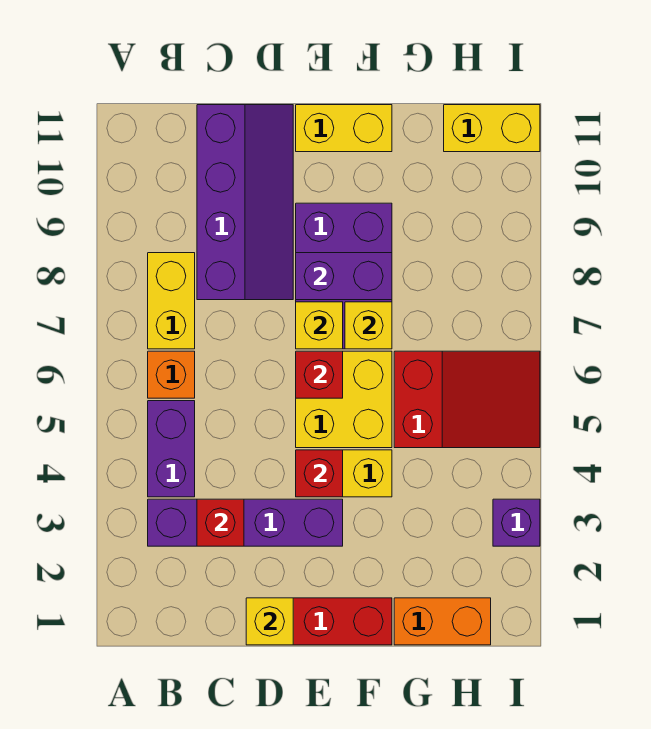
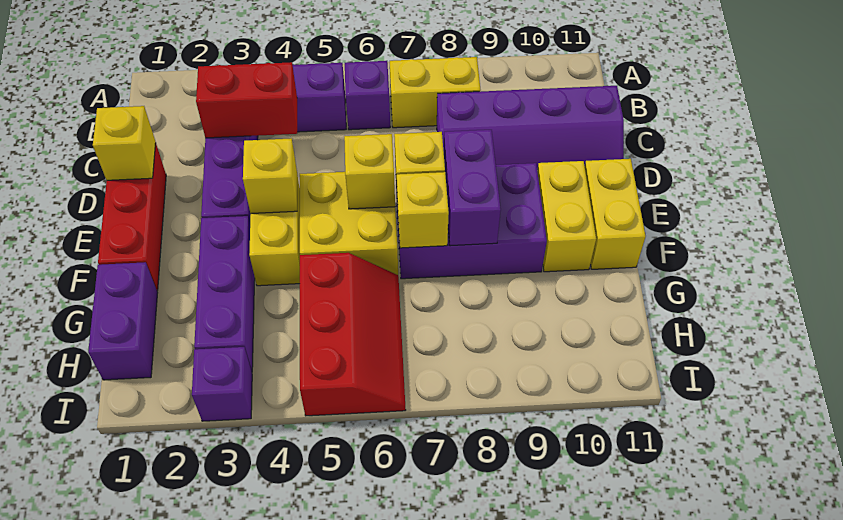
orange brick B6 level 1 -> purple brick B6 level 1
red brick C3 level 2 -> red brick C3:C4 level 2
red brick E4 level 2 -> yellow brick E4 level 2
red brick E6 level 2 -> yellow brick E6 level 2
none -> purple brick F3:H3 level 1
orange brick G1:H1 level 1 -> purple brick G1:H1 level 1
red slope G5:I6 level 1 top G -> red slope G5:I6 level 1 top 5
yellow brick H11:I11 level 1 -> yellow brick E10:F10 level 1

